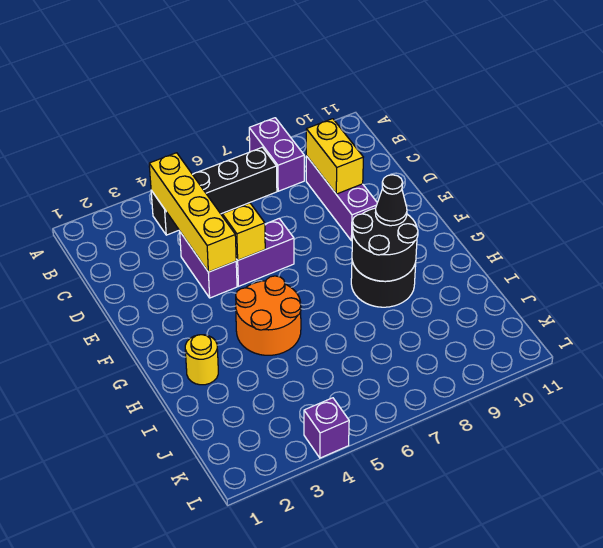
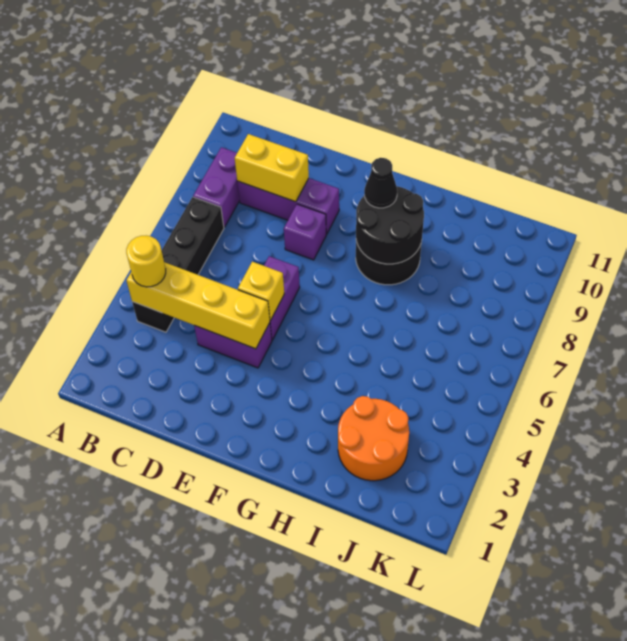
purple brick A8:B8 level 1 -> purple brick B8:B9 level 1
orange round brick G4:H5 level 1 -> orange round brick I2:J3 level 1
yellow round brick H2 level 1 -> yellow round brick B4 level 3
purple brick L4 level 1 -> purple brick E8 level 1

